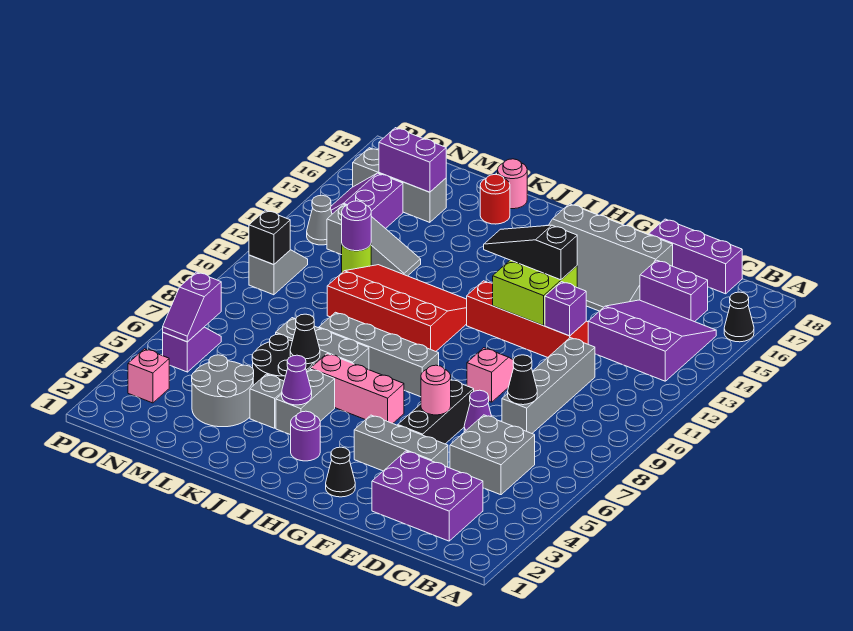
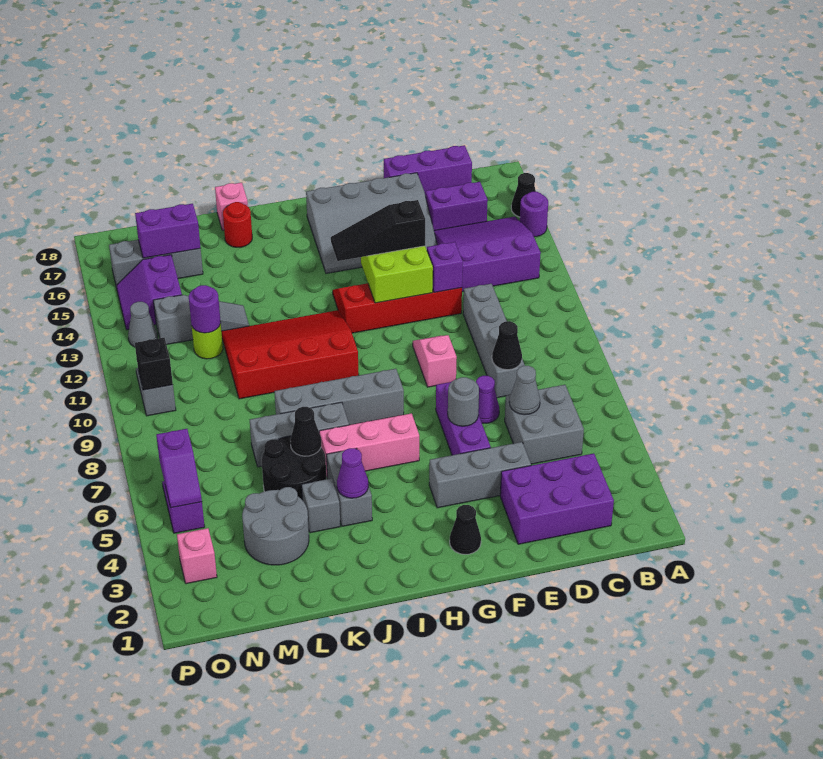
none -> grey cone D6 level 2
black brick F5:F7 level 1 -> purple brick F5:F7 level 1
pink round brick F6 level 2 -> grey round brick F6 level 2
purple round brick I3 level 1 -> purple round brick A15 level 1
pink round brick K18 level 1 -> pink brick K18 level 1

